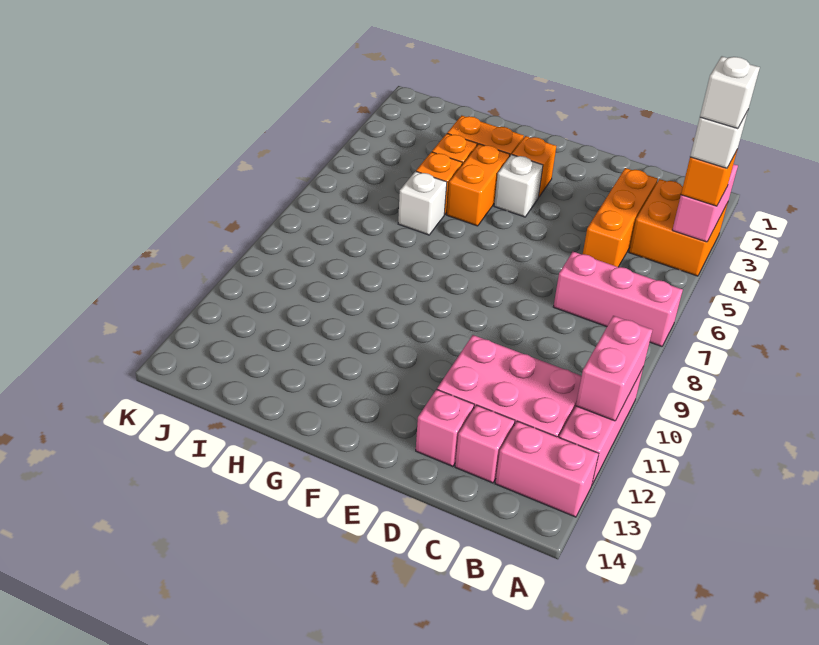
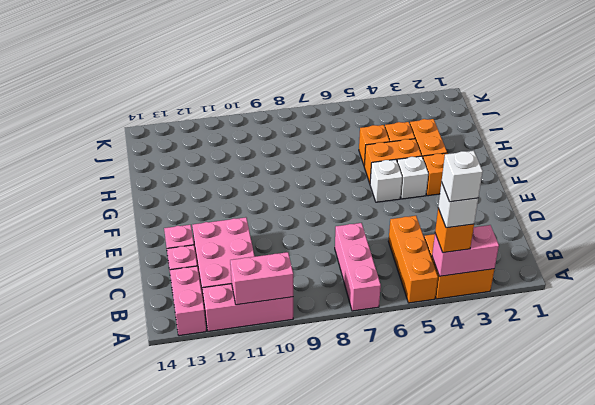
orange brick C3:C5 level 1 -> orange brick A5:C5 level 1
white brick H6 level 1 -> white brick F5 level 1

